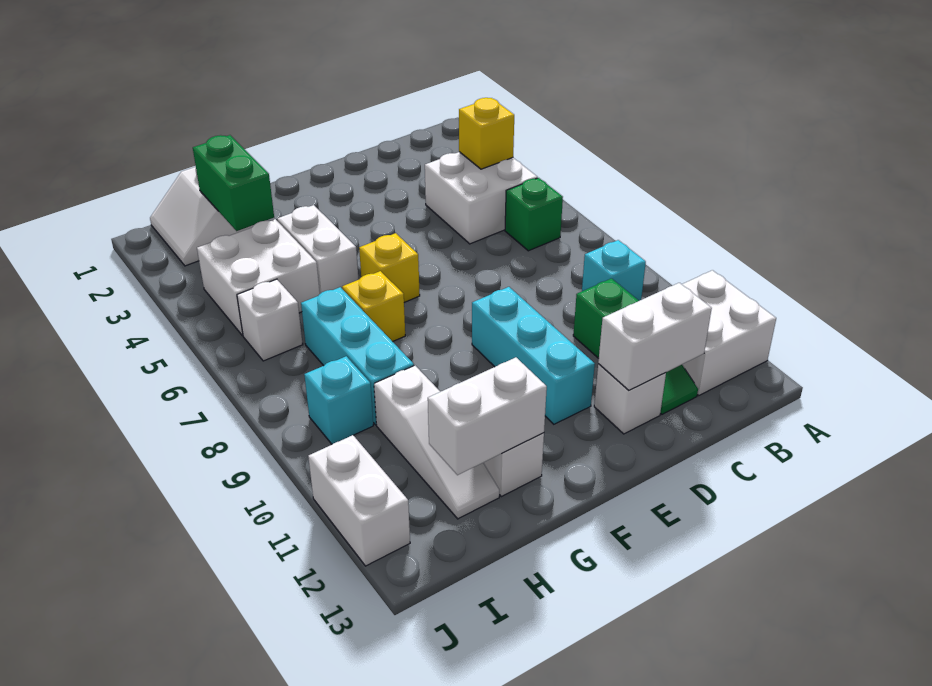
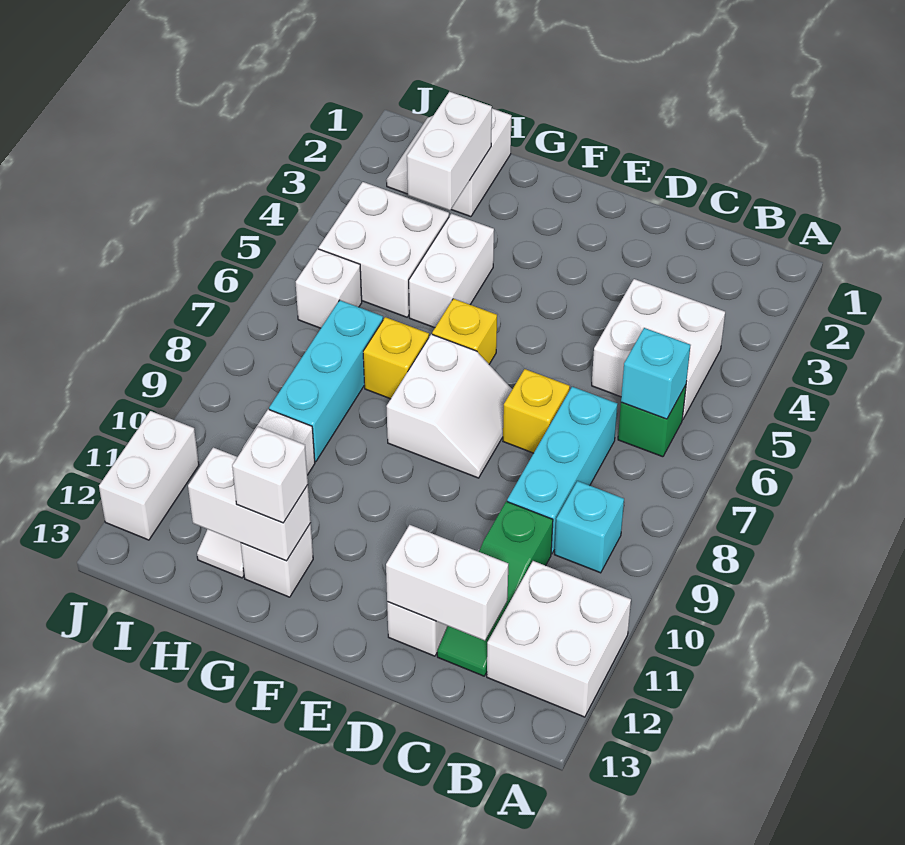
yellow brick B4 level 2 -> yellow brick D7 level 1
none -> white slope E7:F8 level 1 top F
cyan brick E9:E11 level 1 -> cyan brick C7:C9 level 1
none -> white brick G12 level 3
green brick H2:H3 level 2 -> white brick H2:H3 level 2
cyan brick I9 level 1 -> cyan brick B6 level 2

